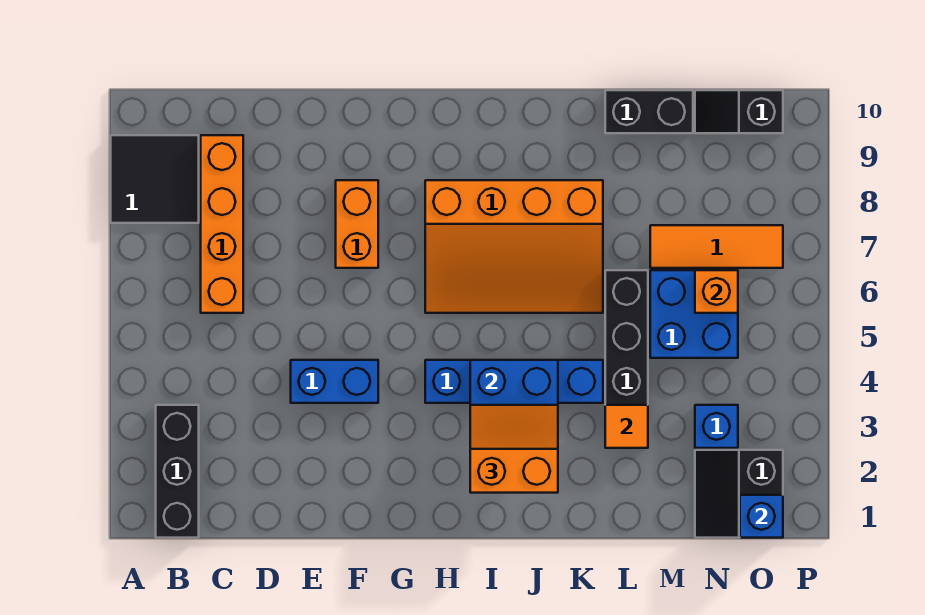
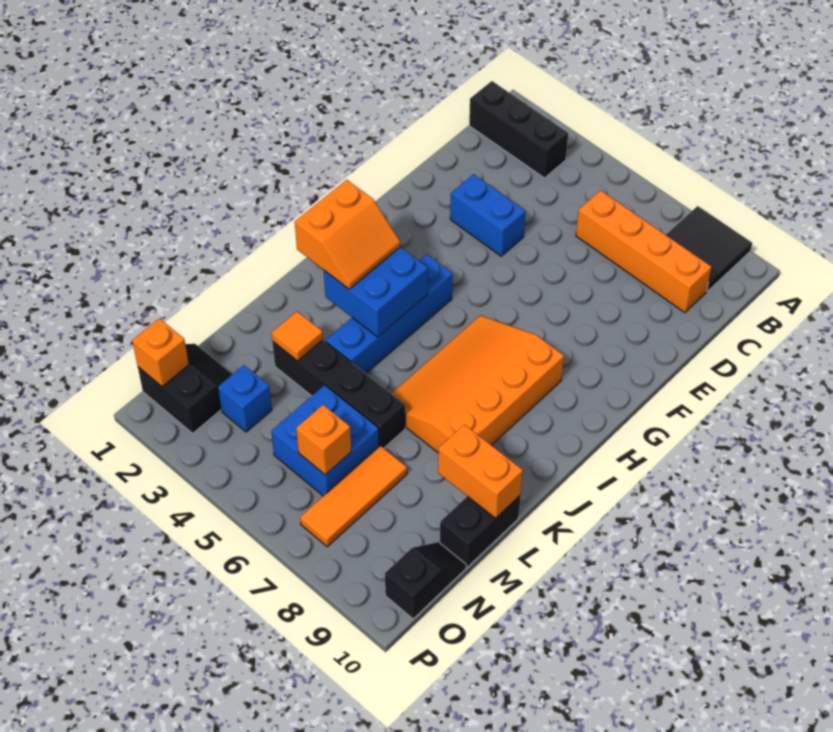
blue brick E4:F4 level 1 -> blue brick E3:E4 level 1
orange brick F7:F8 level 1 -> orange brick L9:L10 level 2
blue brick O1 level 2 -> orange brick O1 level 2

